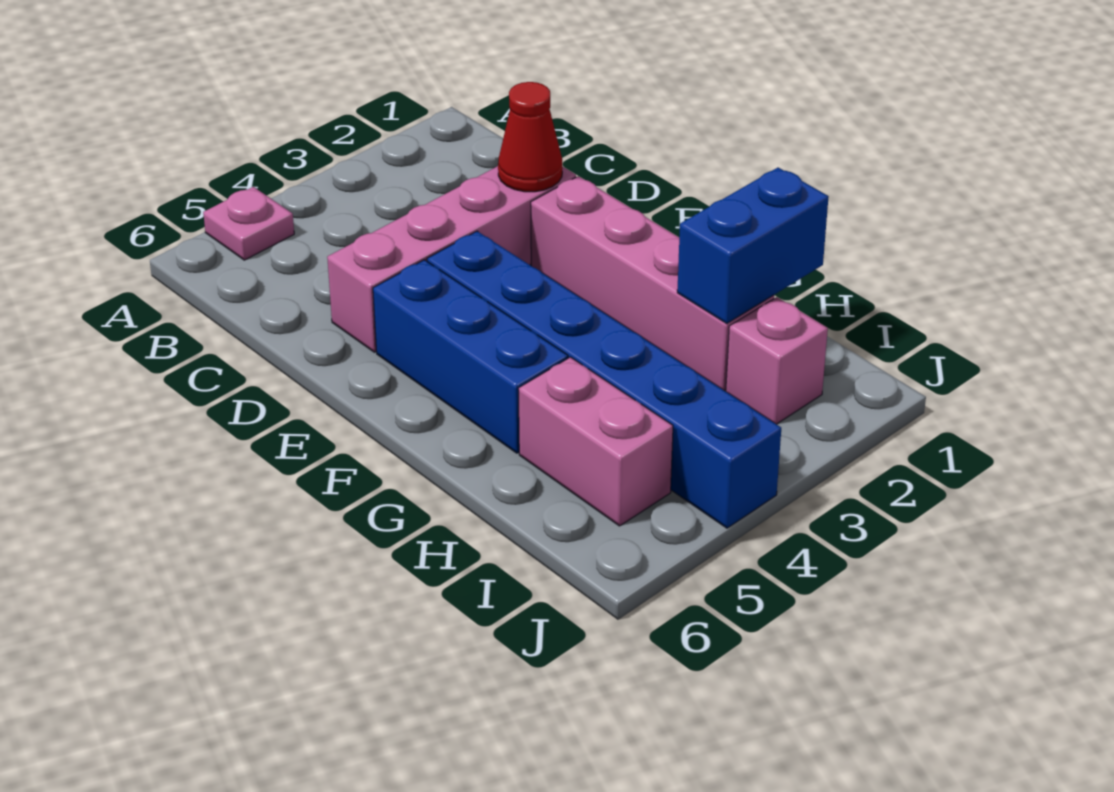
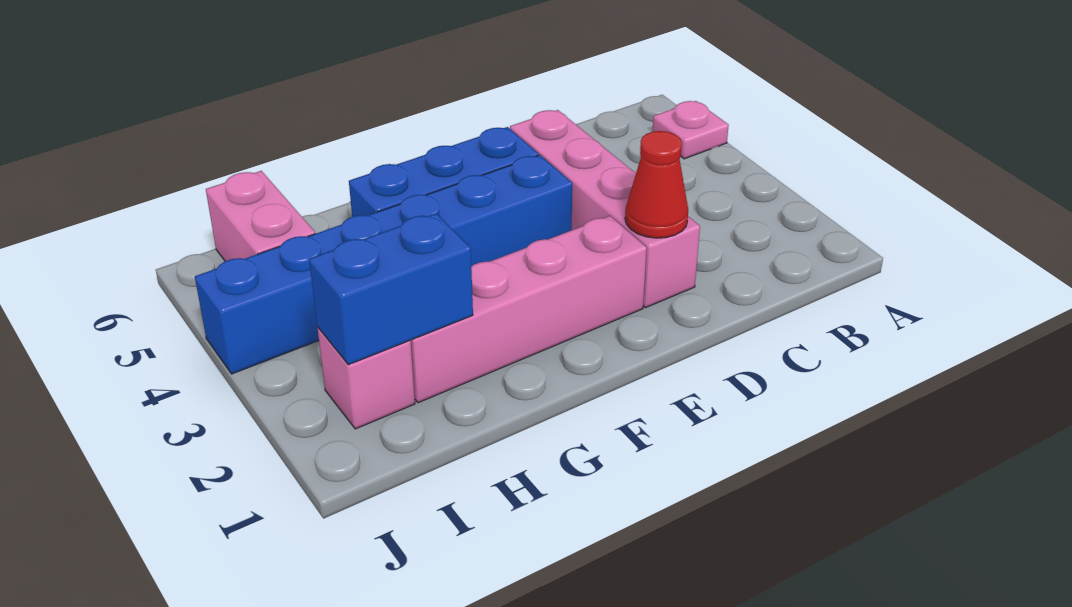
blue brick H1:H2 level 2 -> blue brick H2:I2 level 2
pink brick H5:I5 level 1 -> pink brick I5:I6 level 1

